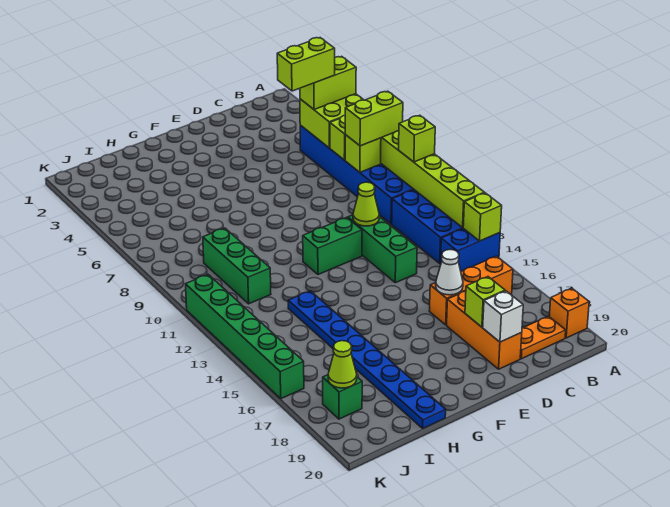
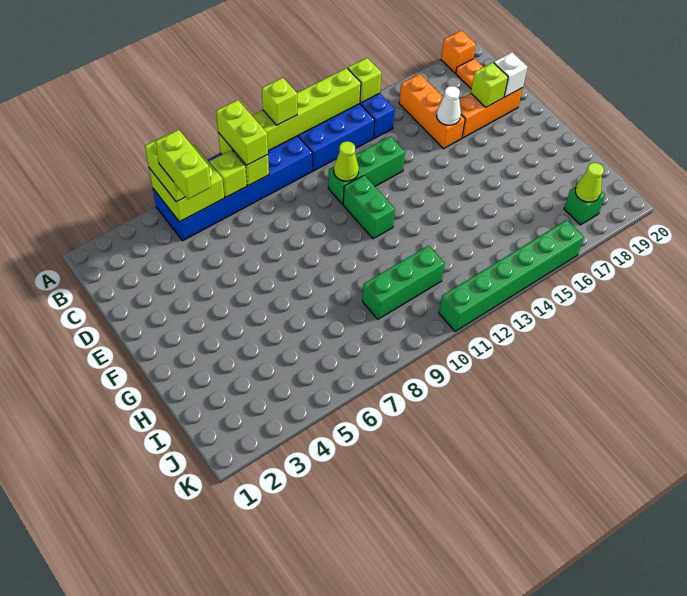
blue plate H13:H20 level 1 -> none

